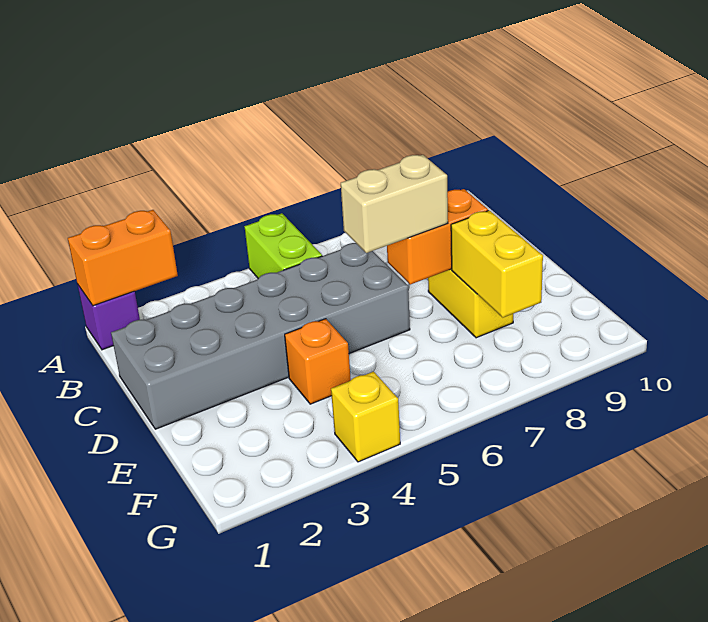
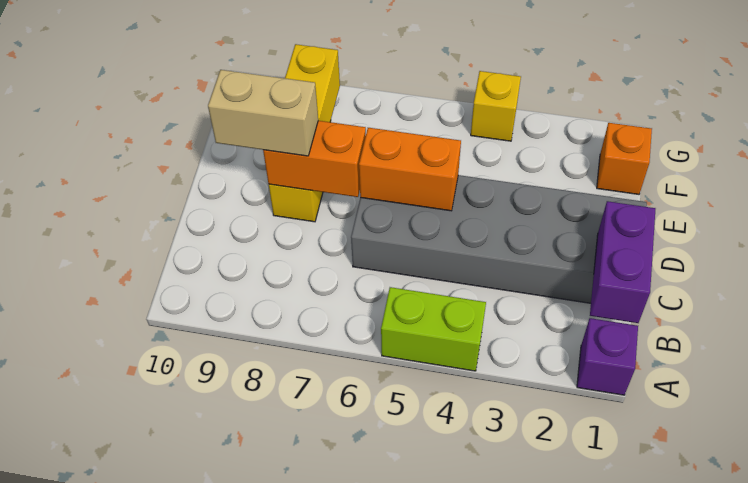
orange brick A1:A2 level 2 -> orange brick D5:D6 level 2
lime brick A5:B5 level 1 -> lime brick A4:A5 level 1
none -> purple brick B1:C1 level 2
tan brick D6:D7 level 3 -> tan brick D8:D9 level 3
orange brick E4 level 1 -> orange brick F1 level 1

